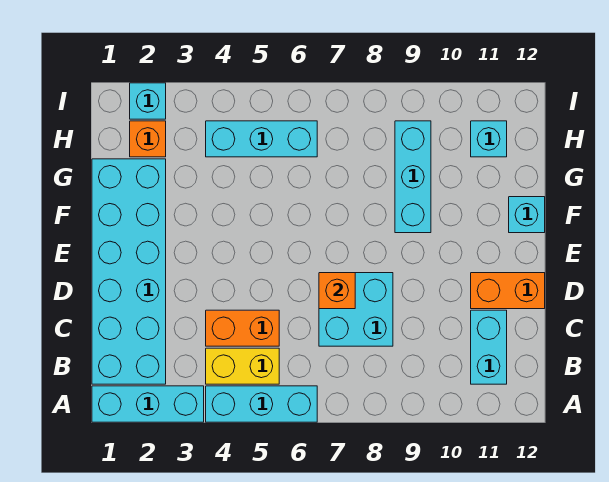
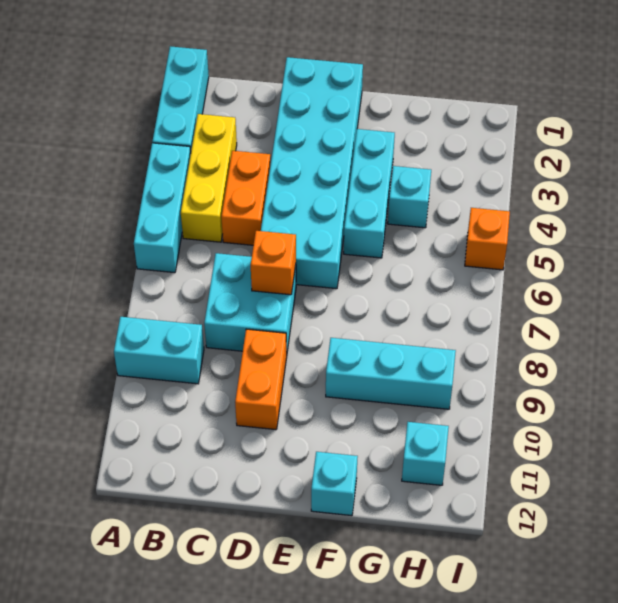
cyan brick B1:G2 level 1 -> cyan brick D1:E6 level 1
yellow brick B4:B5 level 1 -> yellow brick B3:B5 level 1
cyan brick B11:C11 level 1 -> cyan brick A9:B9 level 1
orange brick D11:D12 level 1 -> orange brick D9:D10 level 1
orange brick H2 level 1 -> orange brick I5 level 1
cyan brick H4:H6 level 1 -> cyan brick F3:F5 level 1
cyan brick I2 level 1 -> cyan brick G4 level 1

